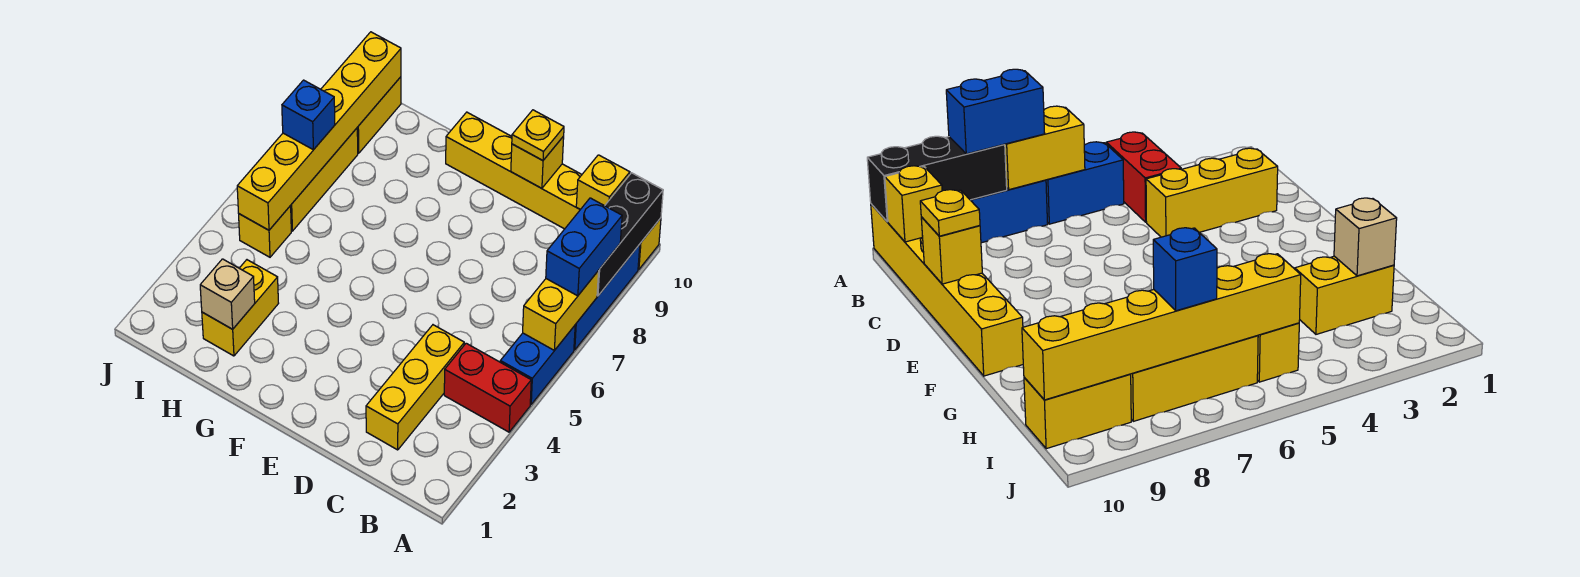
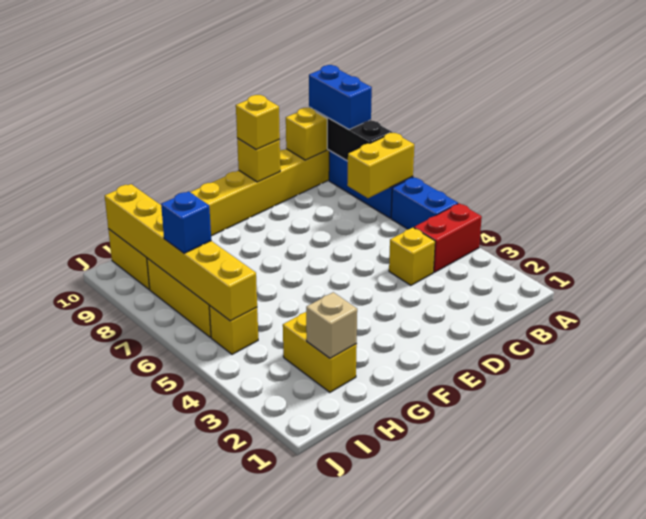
yellow brick A6:A7 level 2 -> yellow brick A7:B7 level 2
blue brick A7:A8 level 3 -> blue brick A9:A10 level 3
yellow brick C2:C4 level 1 -> yellow brick C4 level 1
yellow plate D10 level 3 -> yellow brick D10 level 3

